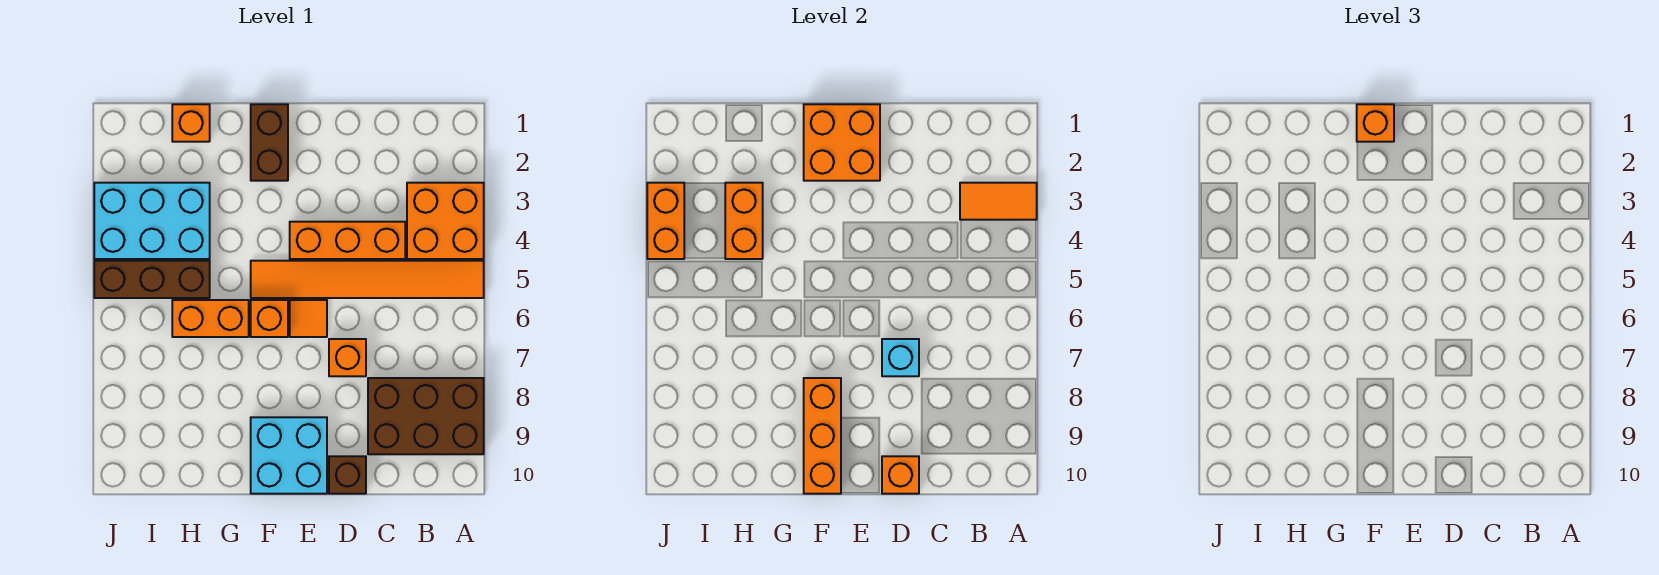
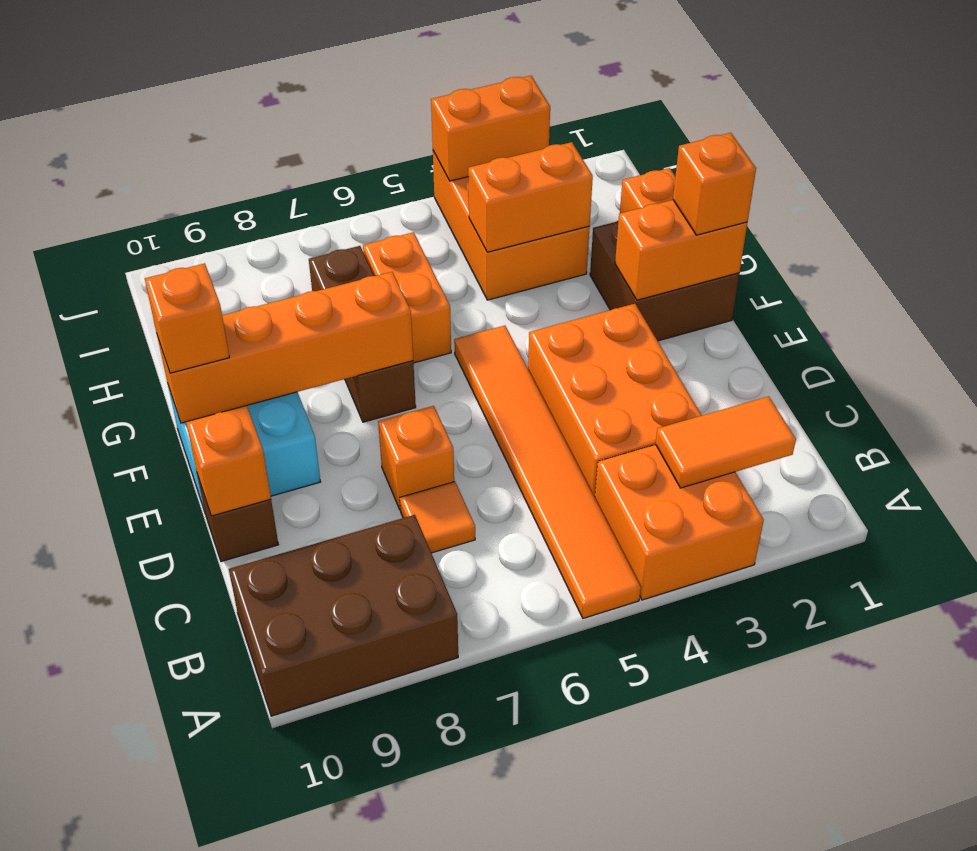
orange tile A3:B3 level 2 -> orange tile B2:B3 level 2
brown brick A8:C9 level 1 -> brown brick A8:B10 level 1
orange brick C4:E4 level 1 -> orange brick C3:E4 level 1
cyan brick D7 level 2 -> none
orange brick E1:F2 level 2 -> orange brick F1:F2 level 2
orange tile E6 level 1 -> orange tile C7 level 1
brown brick F1:F2 level 1 -> brown brick F1:G2 level 1
orange brick F6 level 1 -> orange brick F10 level 3
orange brick F8:F10 level 2 -> orange brick F7:F10 level 2
cyan brick H3:J4 level 1 -> orange brick H3:J4 level 1
brown brick H5:J5 level 1 -> brown brick F7:H7 level 1

